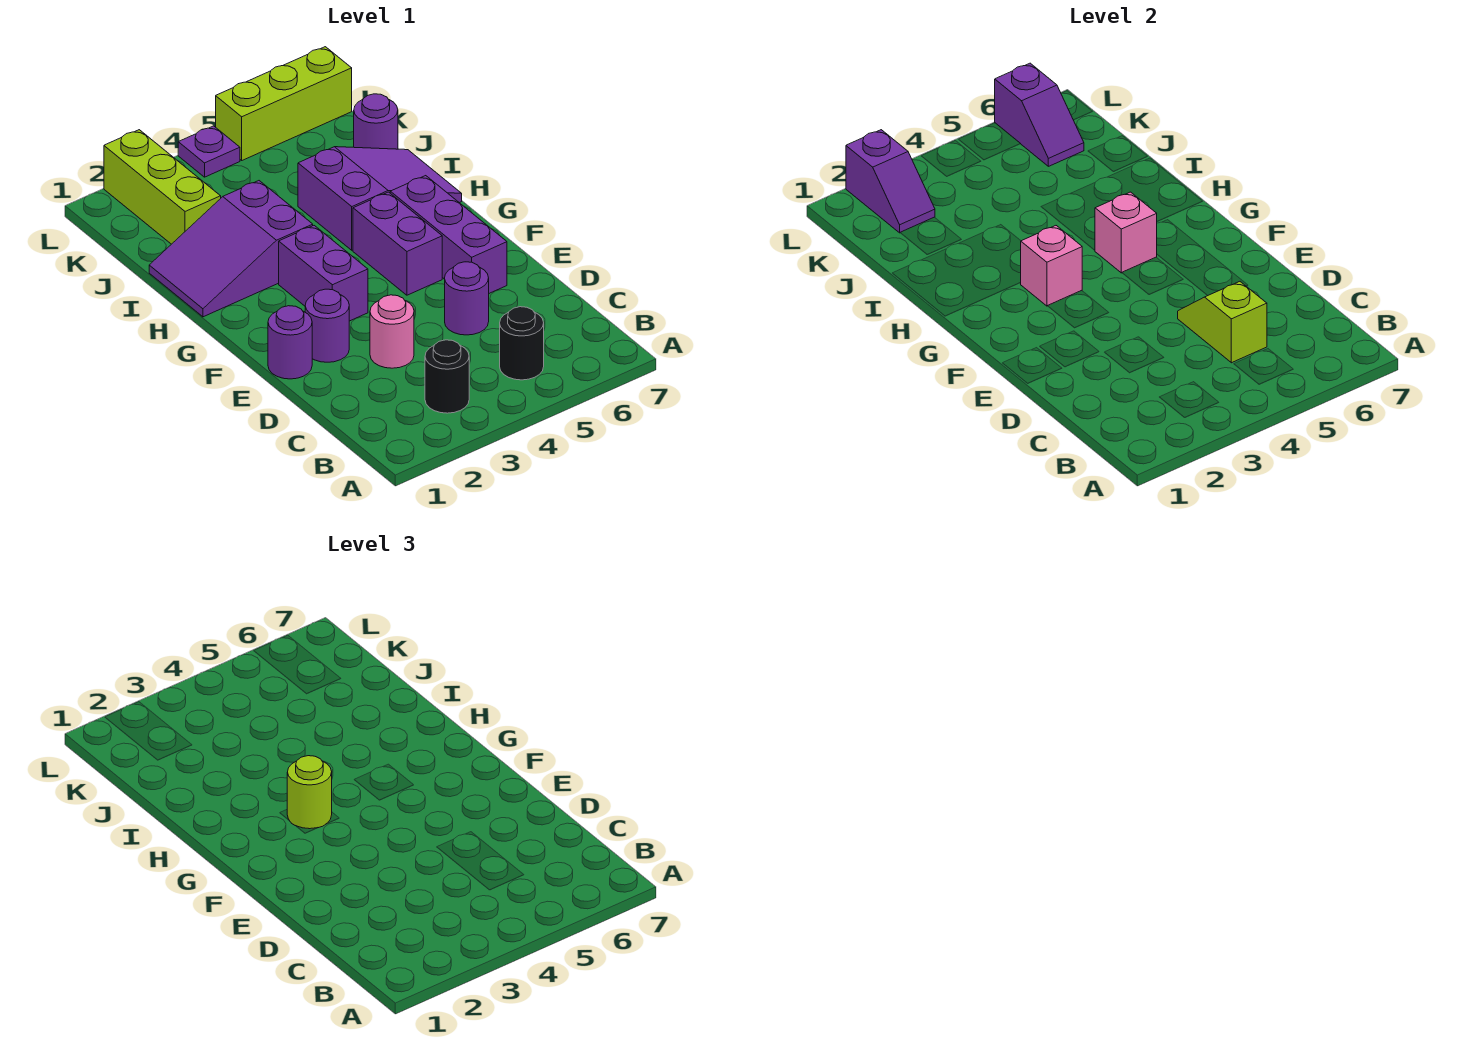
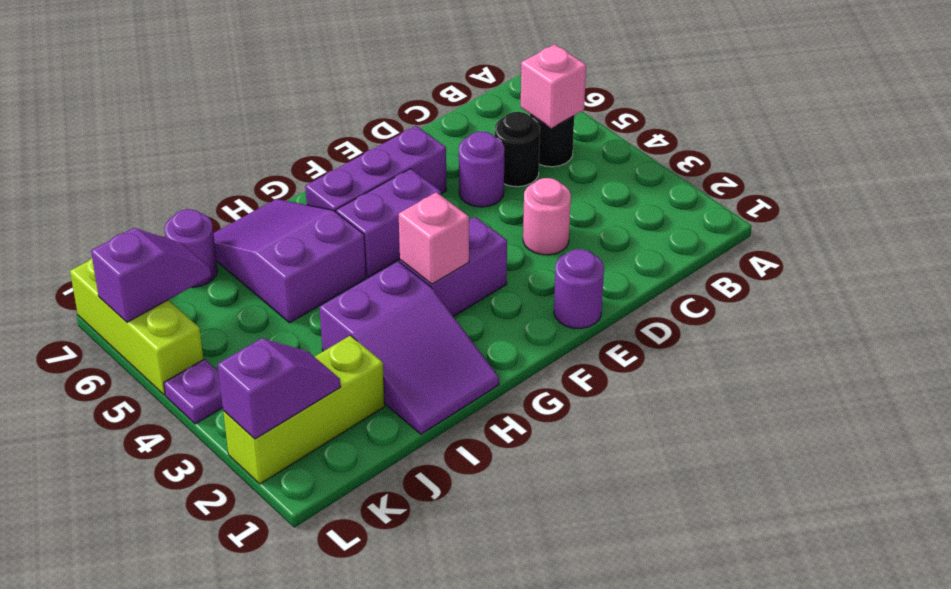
black round brick B3 level 1 -> black round brick C5 level 1
lime slope C5:D5 level 2 top C -> none
purple round brick E2 level 1 -> none
lime round brick G3 level 3 -> none
pink brick G5 level 2 -> pink brick B5 level 2

